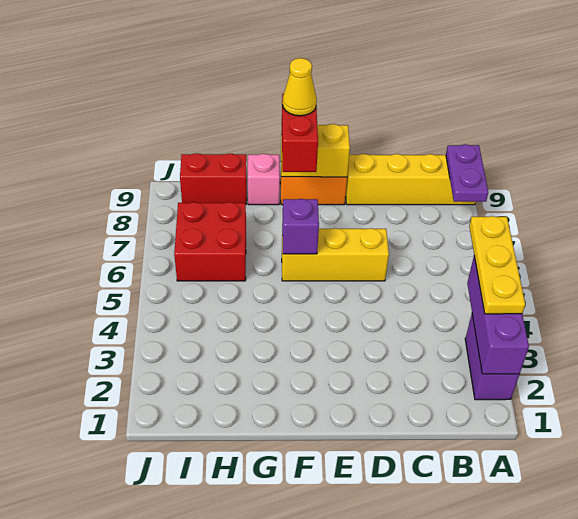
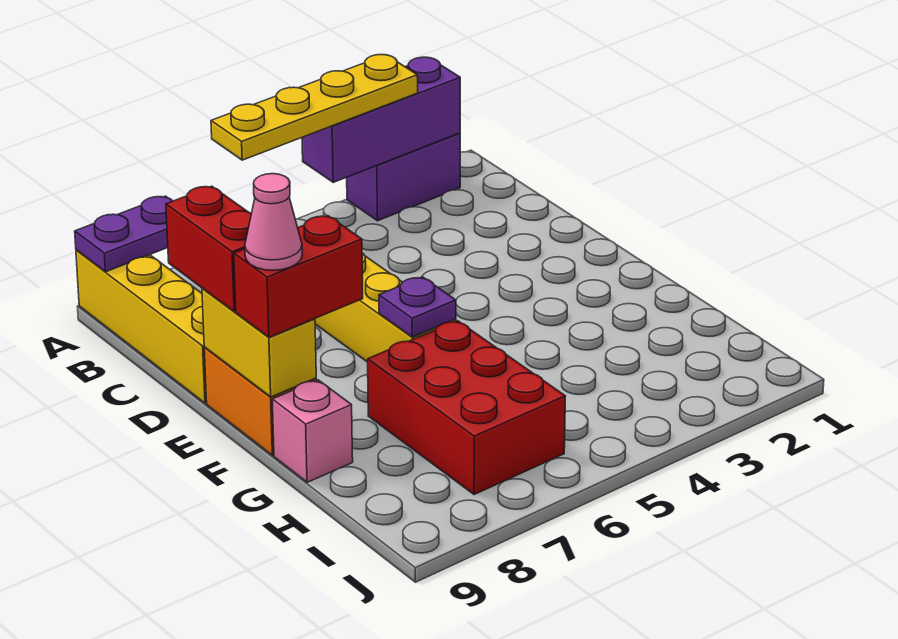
yellow plate A3:A5 level 3 -> yellow plate A3:A6 level 3
purple brick F6 level 2 -> purple plate F6 level 2
yellow cone F9 level 4 -> pink cone F9 level 4
red brick H6:I7 level 1 -> red brick G6:I7 level 1
red brick H9:I9 level 1 -> red brick D9:E9 level 3

